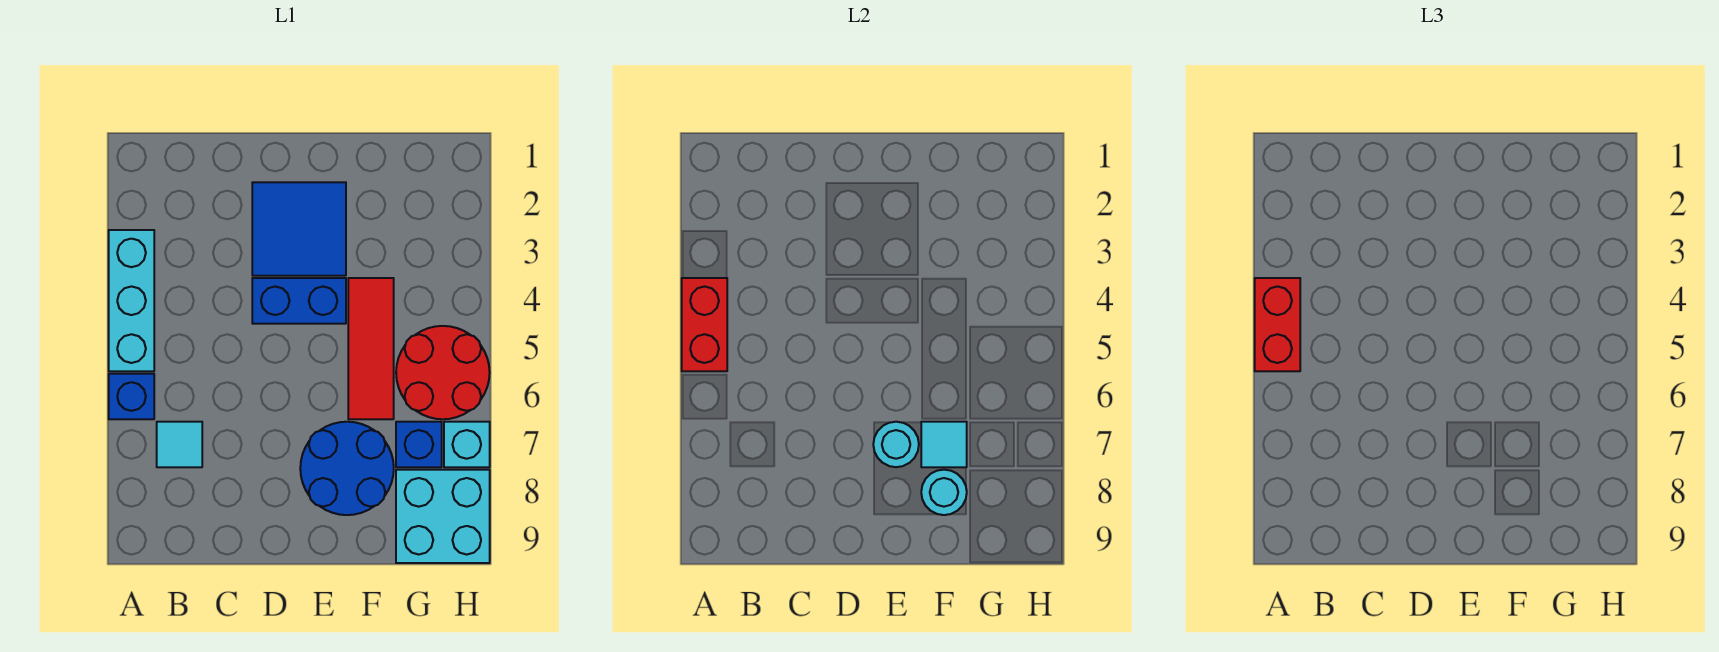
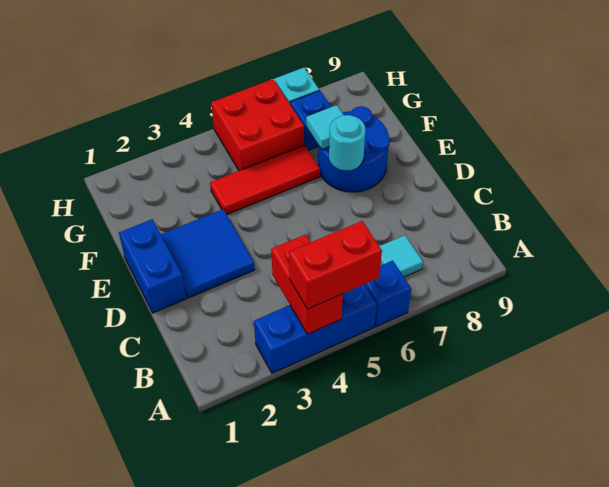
cyan brick A3:A5 level 1 -> blue brick A3:A5 level 1
red brick A4:A5 level 2 -> red brick A4:B4 level 2
blue brick D4:E4 level 1 -> blue brick D1:E1 level 1
cyan round brick F8 level 2 -> none
red round brick G5:H6 level 1 -> red brick G5:H6 level 1
cyan brick G8:H9 level 1 -> none

